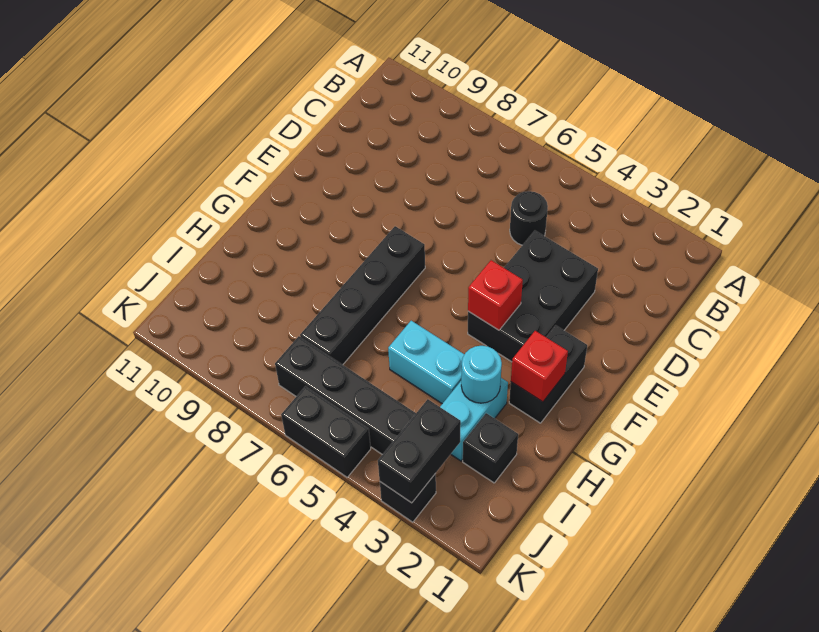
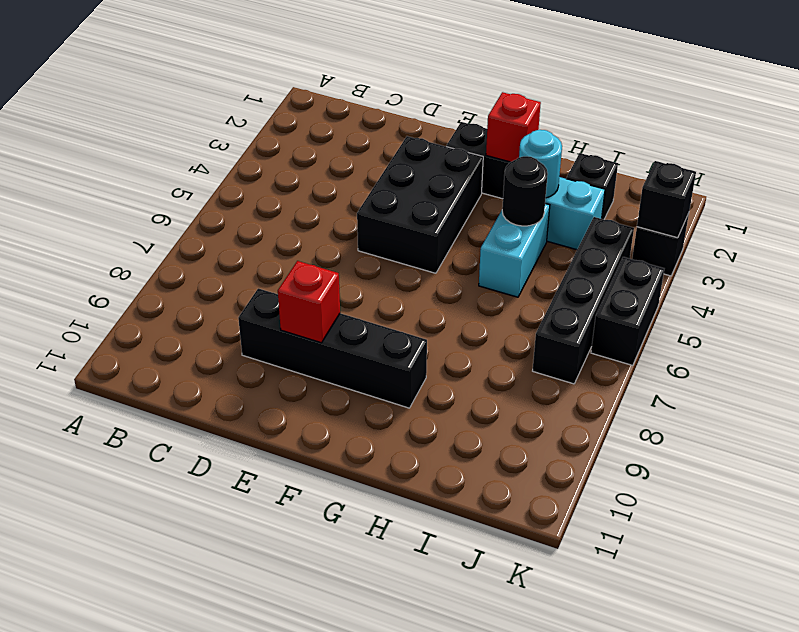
black round brick C5 level 1 -> black round brick H4 level 2
black brick D3:F4 level 1 -> black brick E3:F5 level 1
red brick F4 level 2 -> red brick E9 level 2
black brick F7:I7 level 1 -> black brick D9:G9 level 1
black brick J3:K3 level 2 -> black brick K3 level 2

